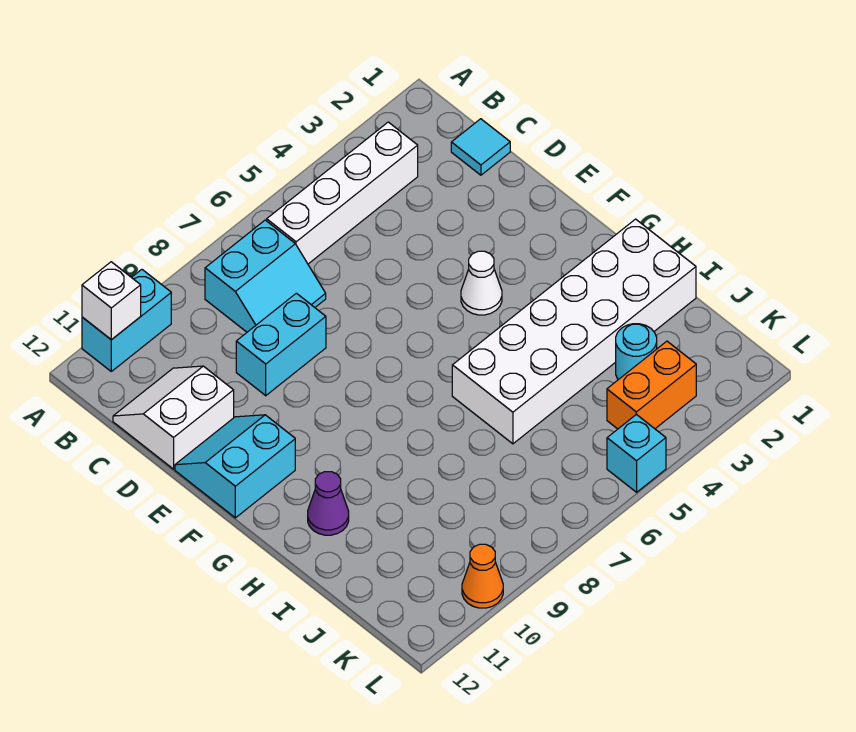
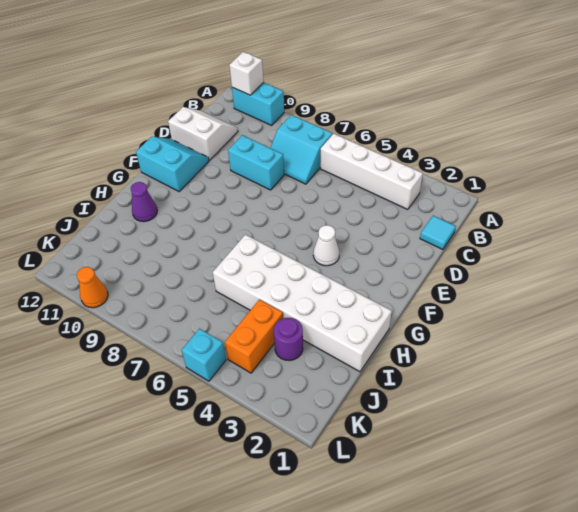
cyan round brick J3 level 1 -> purple round brick J3 level 1
orange brick K3:K4 level 1 -> orange brick J4:K4 level 1

